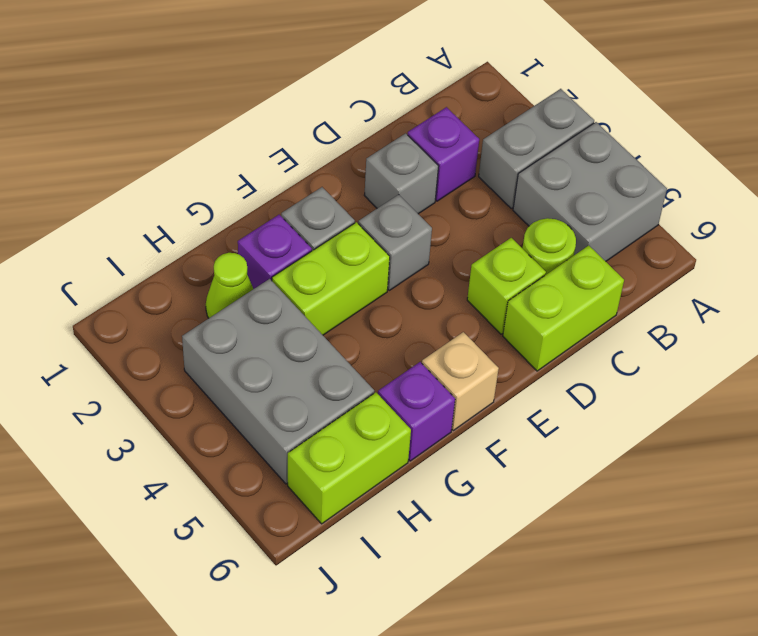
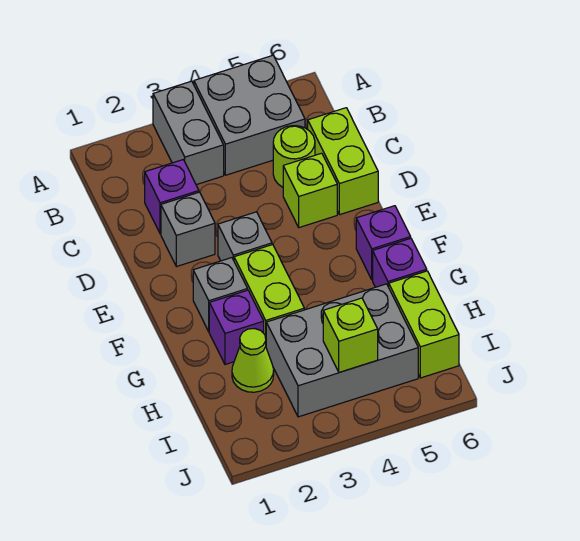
tan brick F6 level 1 -> purple brick F6 level 1
none -> lime brick I4 level 2

